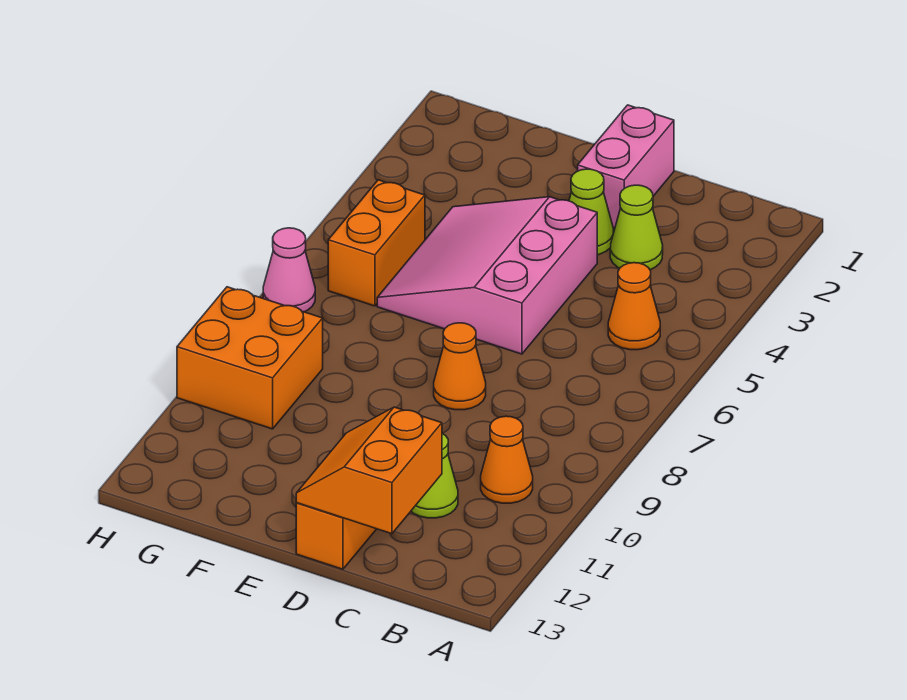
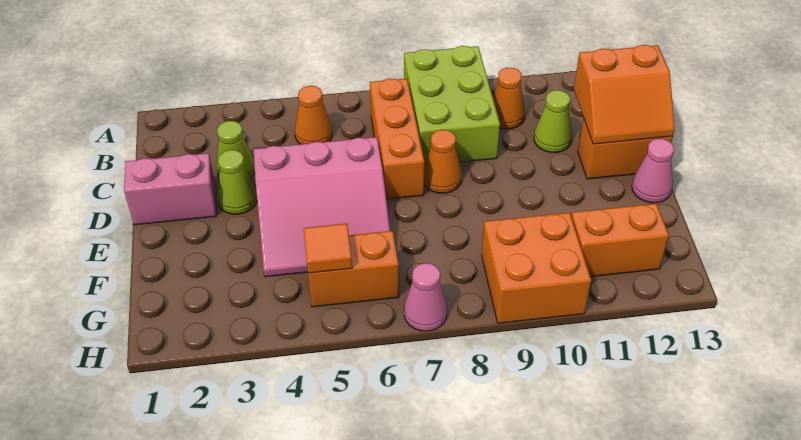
none -> lime brick A8:C9 level 1
none -> orange brick B7:D7 level 1
none -> pink cone E13 level 1
none -> orange tile G5 level 2
none -> orange brick G11:G12 level 1

